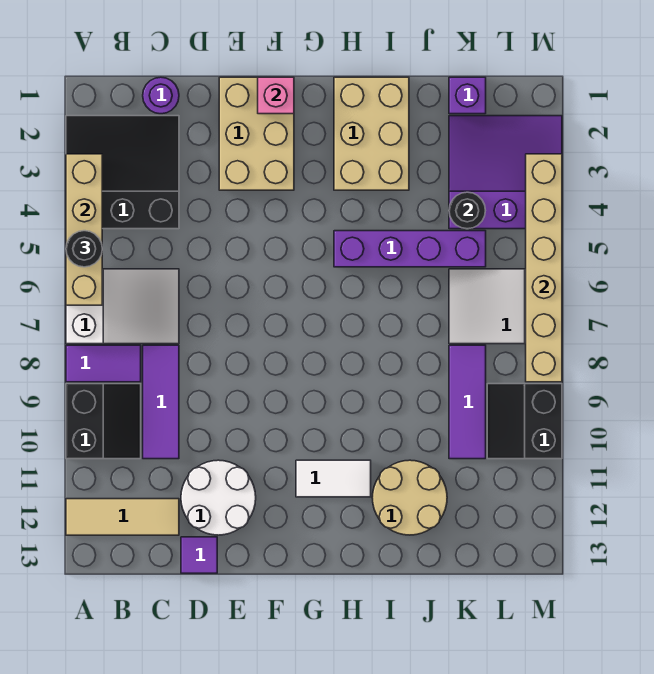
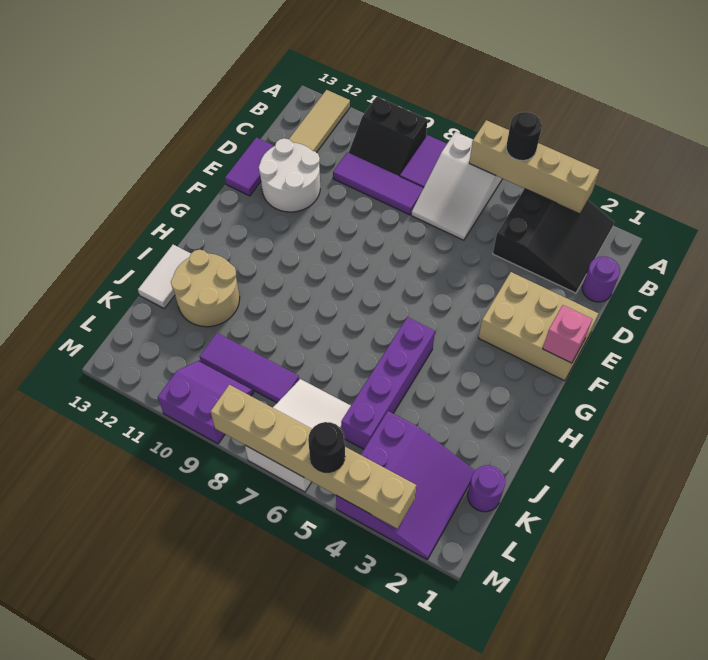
purple tile D13 level 1 -> purple tile D13:E13 level 1
white tile G11:H11 level 1 -> white tile I13:J13 level 1
tan brick H1:I3 level 1 -> none
purple brick K1 level 1 -> purple round brick K1 level 1
black round brick K4 level 2 -> black round brick M5 level 3
black slope L9:M10 level 1 top M -> purple slope L9:M10 level 1 top M

